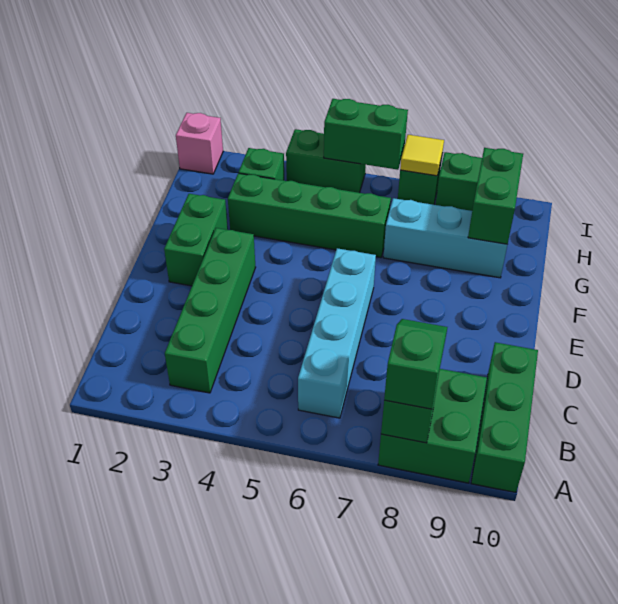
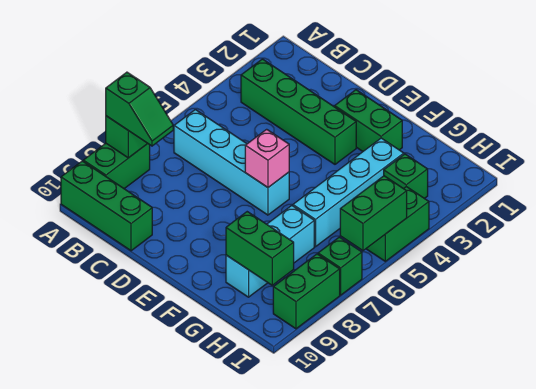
green brick A8:B9 level 1 -> green brick A8:A9 level 1
green brick G3:G6 level 1 -> cyan brick G3:G6 level 1
pink brick I1 level 1 -> pink brick E6 level 2
yellow tile I7 level 2 -> none

